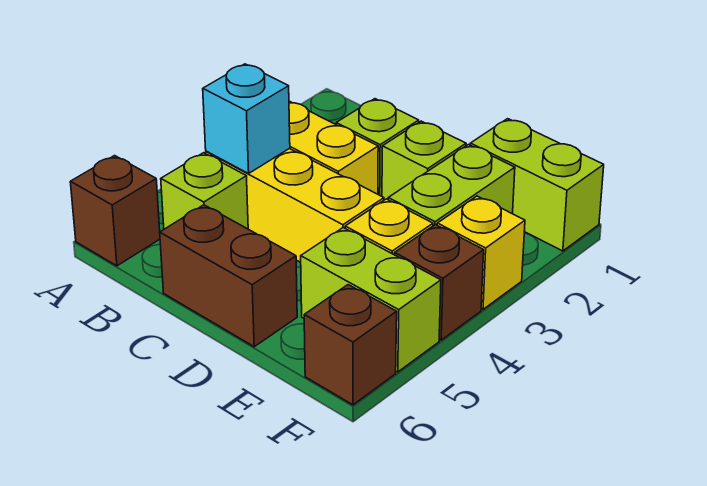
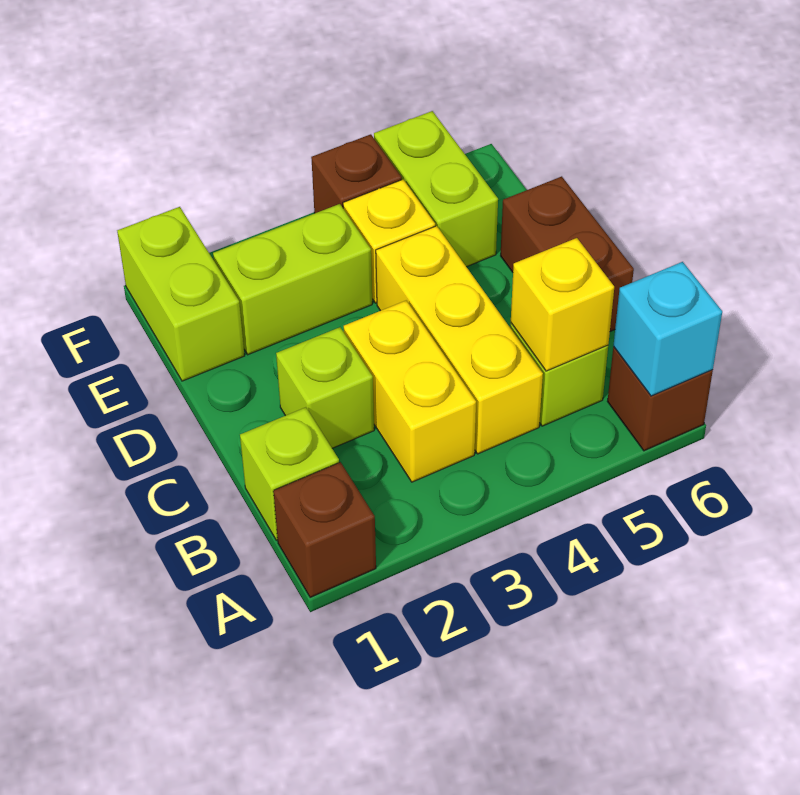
cyan brick B4 level 2 -> cyan brick A6 level 2
lime brick D2 level 1 -> lime brick B1 level 1
yellow brick F3 level 1 -> yellow brick B5 level 2
brown brick F6 level 1 -> brown brick A1 level 1

